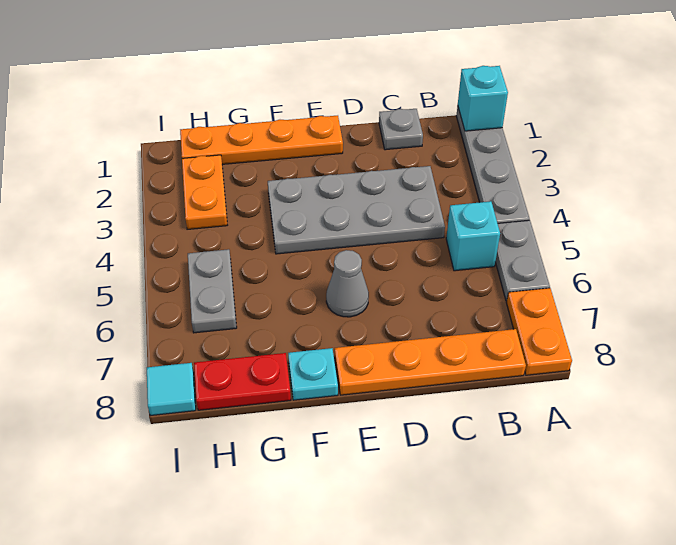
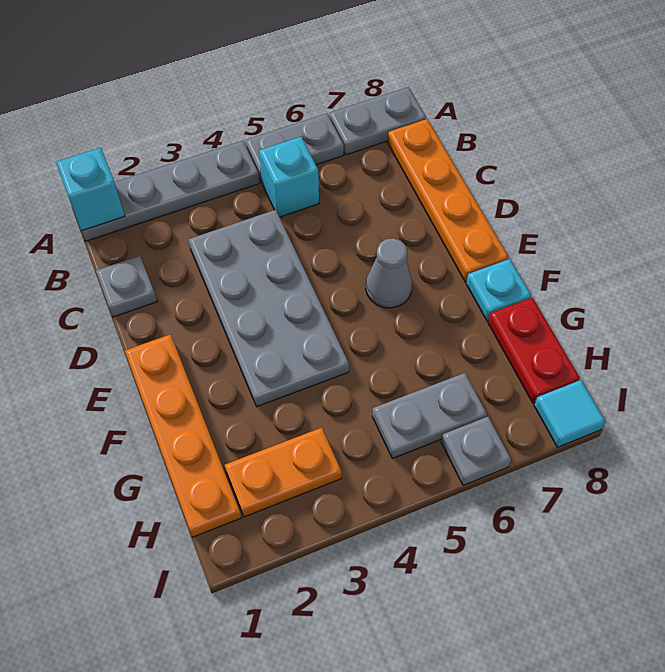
orange plate A7:A8 level 1 -> grey plate A7:A8 level 1
none -> grey plate I6 level 1

